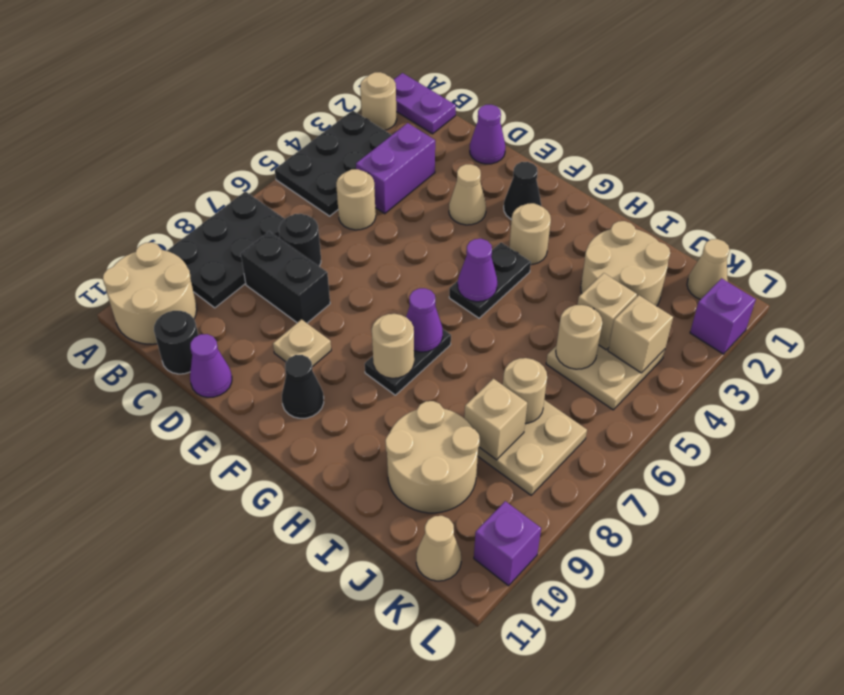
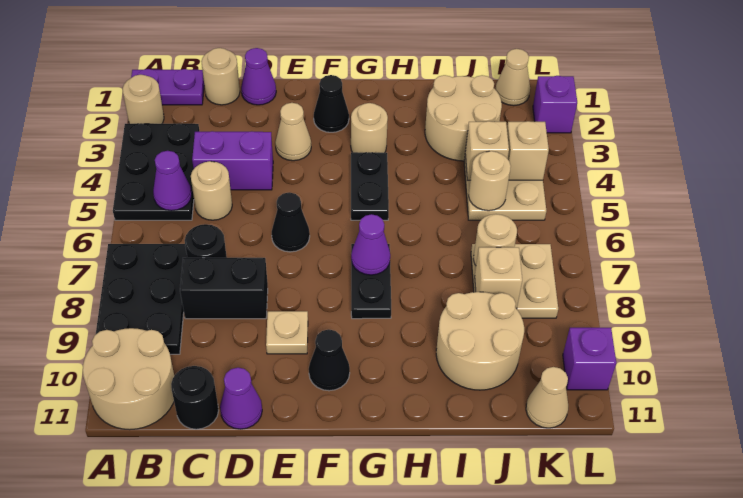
purple brick C3:C4 level 1 -> purple brick C4:D4 level 1
none -> black cone E6 level 1
purple cone G5 level 2 -> purple cone B5 level 2
tan round brick G8 level 2 -> tan round brick C1 level 1

